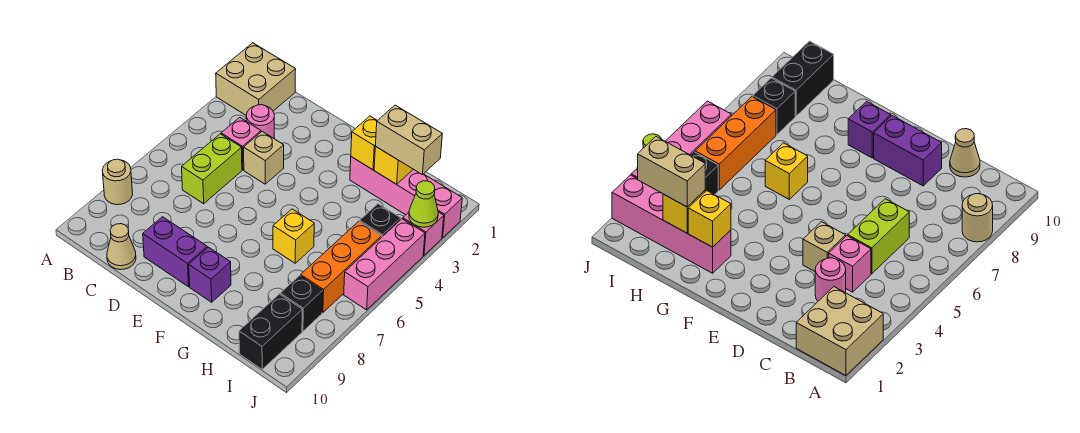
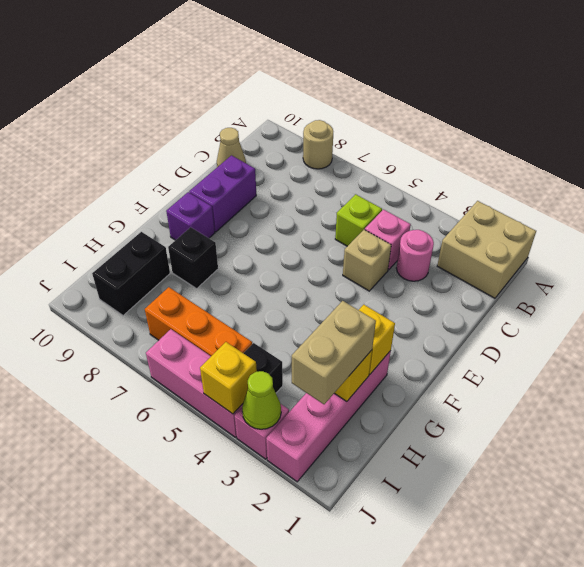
lime brick C5:C6 level 1 -> lime brick C5 level 1
yellow brick G6 level 1 -> yellow brick J4 level 2
black brick I8 level 1 -> black brick G8 level 1
black brick I9:I10 level 1 -> black brick H9:I9 level 1

